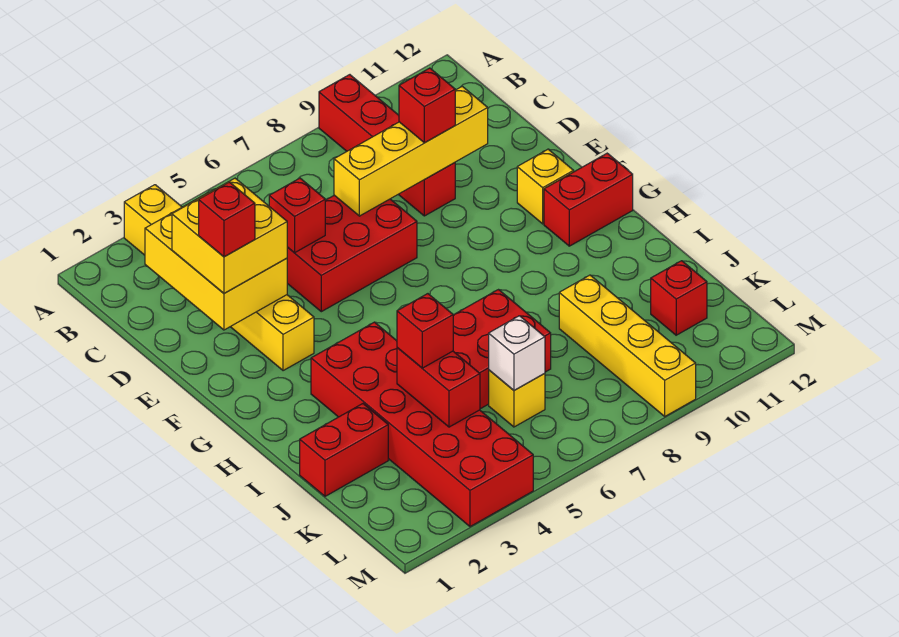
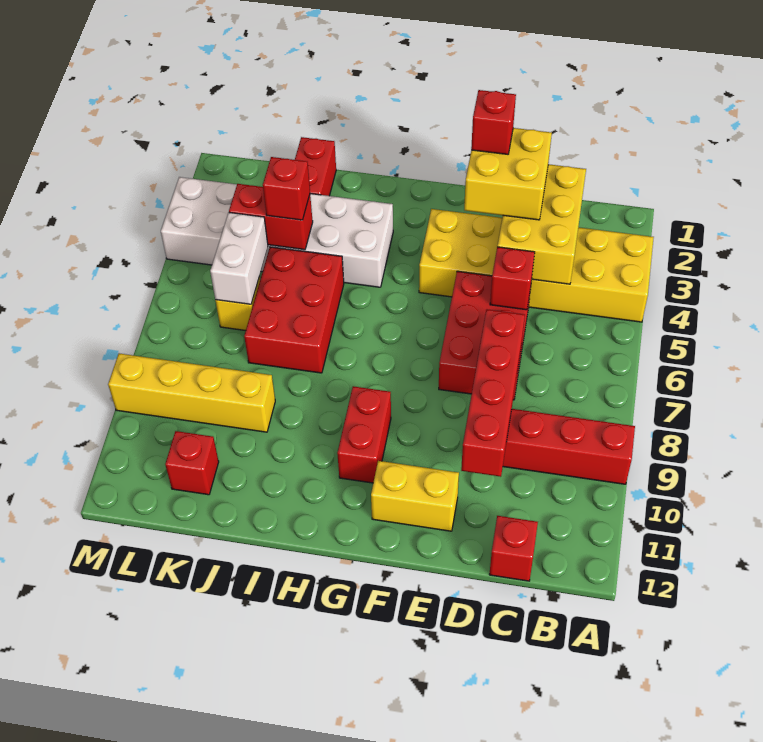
yellow brick A3:F3 level 1 -> yellow brick A3:F4 level 1
yellow brick C2:E3 level 2 -> yellow brick C2:D4 level 2
yellow brick D7:D10 level 2 -> red brick D7:D10 level 2
red brick D9 level 3 -> red brick C12 level 1
yellow brick F11 level 1 -> yellow brick E11:F11 level 1
red brick G11:G12 level 1 -> red brick G9:G10 level 1
red brick H3:M4 level 1 -> white brick H3:M4 level 1
white brick K6 level 2 -> white brick K5:K6 level 2

